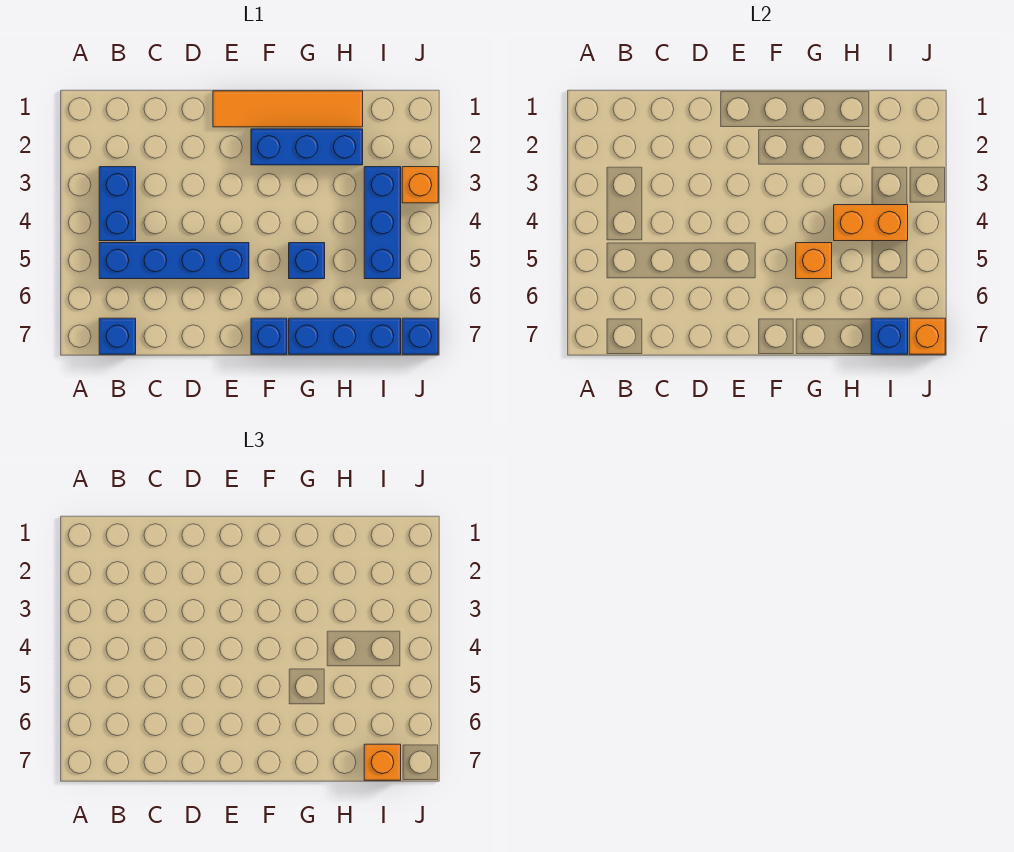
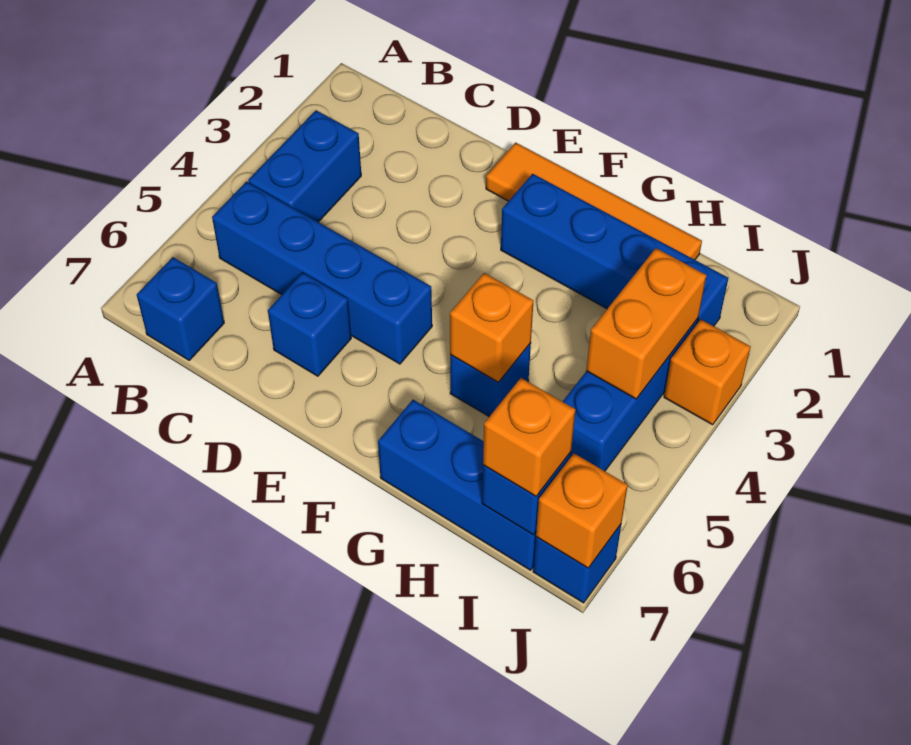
blue brick F2:H2 level 1 -> blue brick F2:I2 level 1
blue brick F7 level 1 -> blue brick D6 level 1
orange brick H4:I4 level 2 -> orange brick I3:I4 level 2

